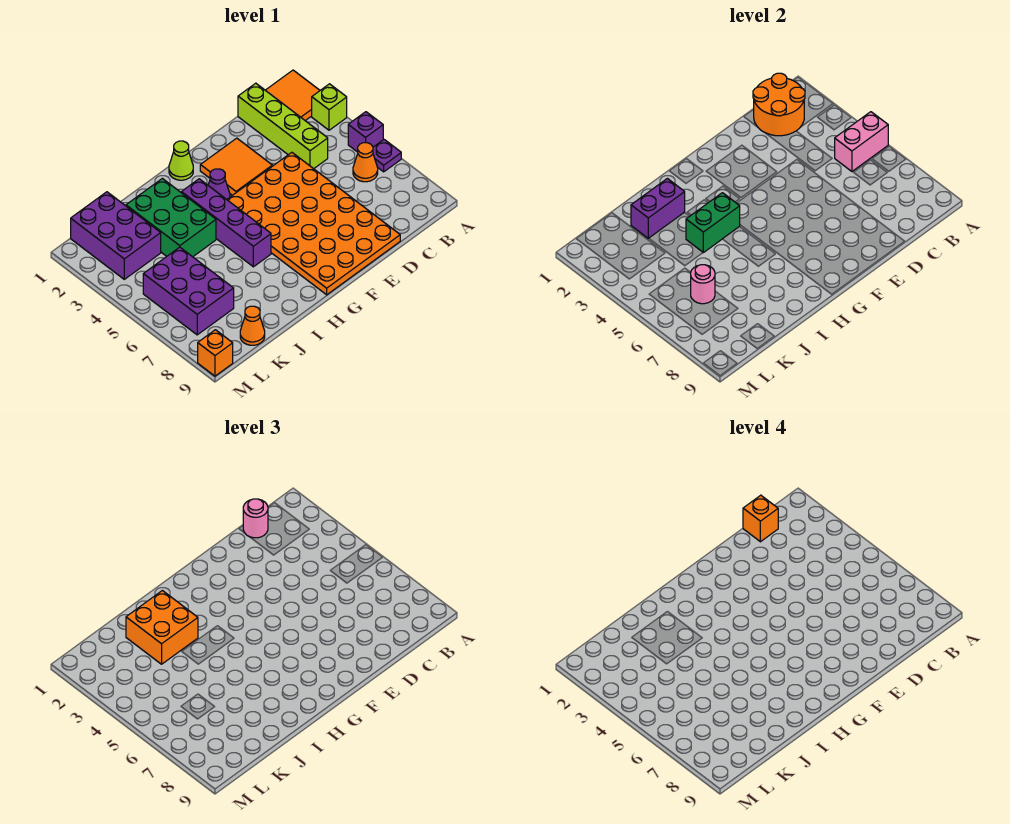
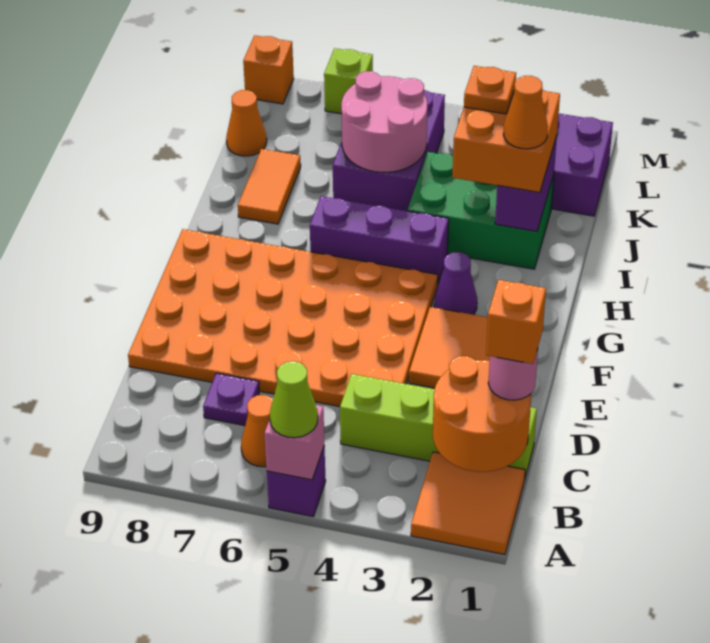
lime brick A3 level 1 -> lime brick M7 level 1
pink brick A5:B5 level 2 -> pink brick A5 level 2
purple plate A6 level 1 -> purple plate C7 level 1
lime cone G1 level 1 -> lime cone A5 level 3
purple brick H3:H6 level 1 -> purple brick H4:H6 level 1
green brick H4:I4 level 2 -> none
none -> orange cone I2 level 4
none -> orange tile I8:J8 level 1
none -> orange plate J3 level 4
purple brick K5:L7 level 1 -> purple brick J5:L6 level 1
pink round brick K6 level 2 -> pink round brick J5:K6 level 2

